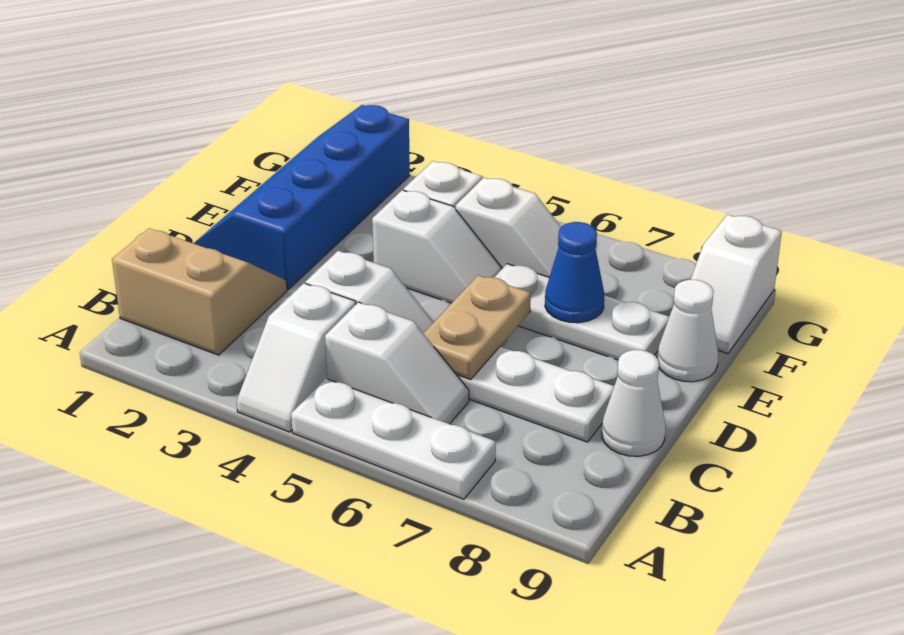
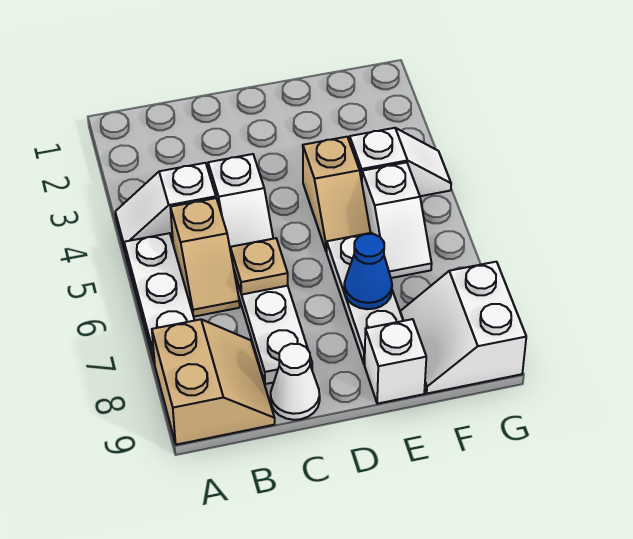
tan slope B1:C2 level 1 top B -> tan slope A8:B9 level 1 top A
white slope B5:B6 level 1 top 5 -> tan slope B5:B6 level 1 top 5
tan plate C6:D6 level 2 -> tan plate C6 level 2
blue slope D1:G2 level 1 top 2 -> none
white slope E4:E5 level 1 top 4 -> tan slope E4:E5 level 1 top 4
white cone E9 level 1 -> white brick E9 level 1
white slope F9:G9 level 1 top G -> white slope F8:G9 level 1 top G

